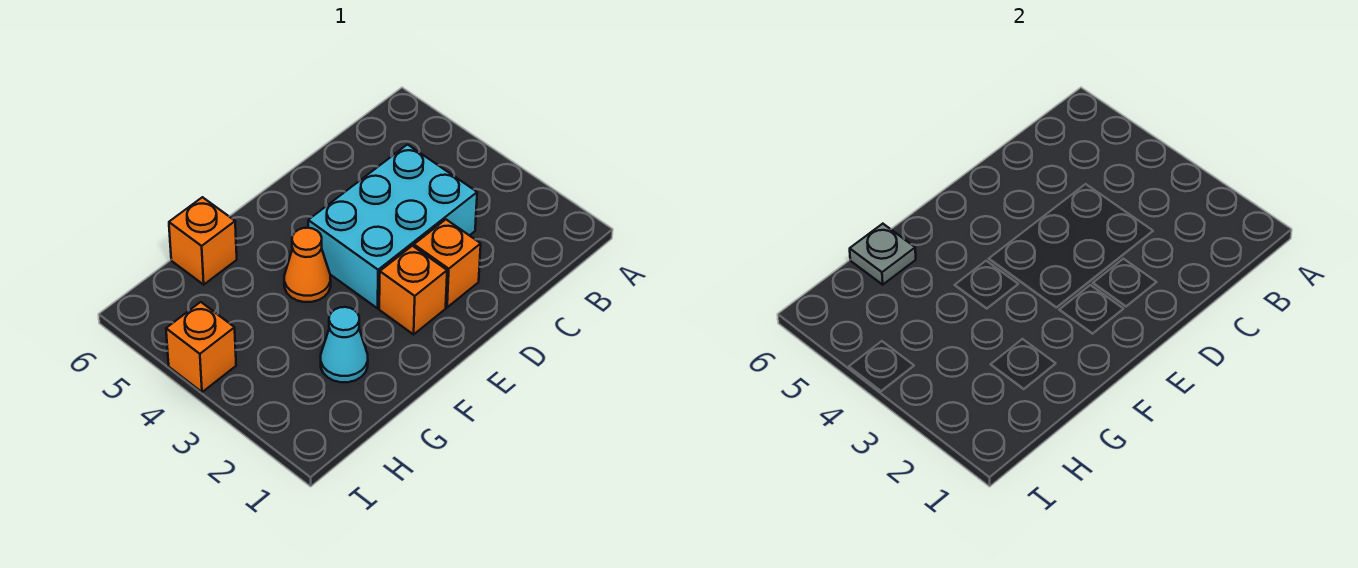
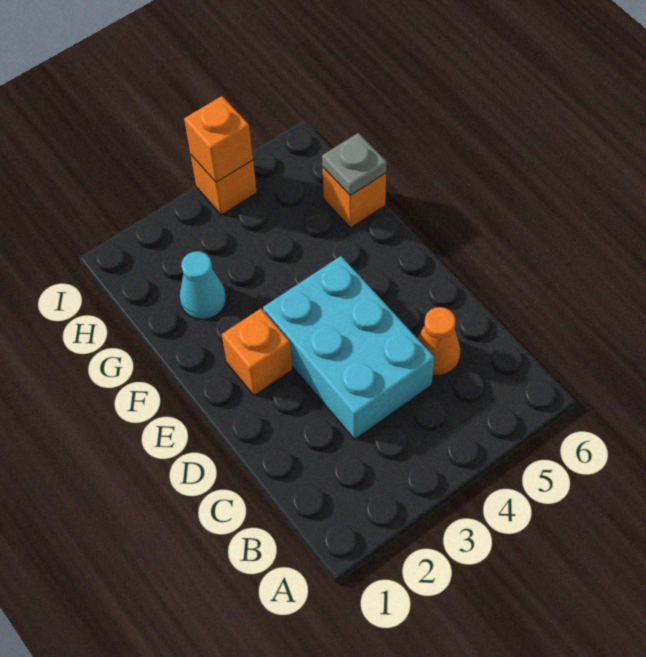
orange brick D2 level 1 -> orange brick I4 level 2
orange cone F4 level 1 -> orange cone C5 level 1

